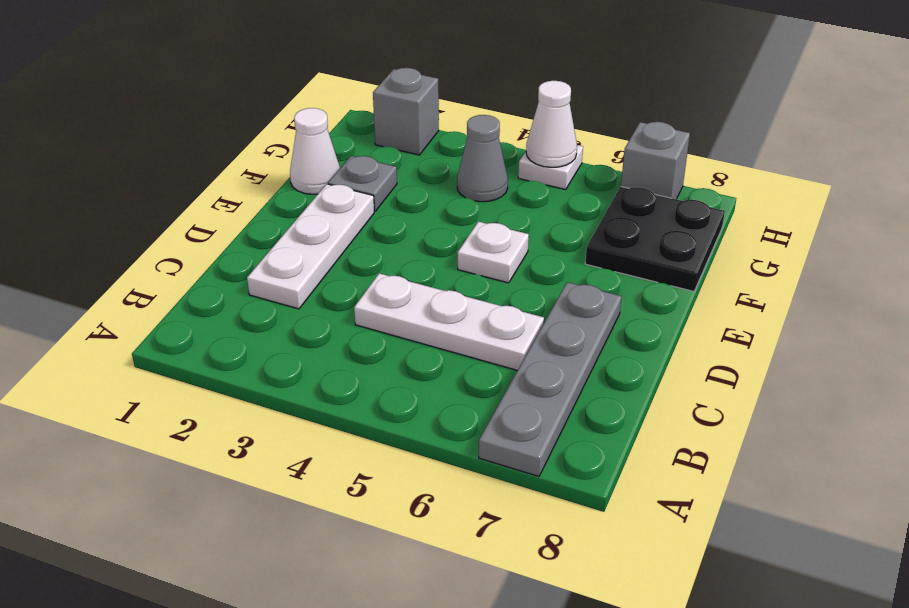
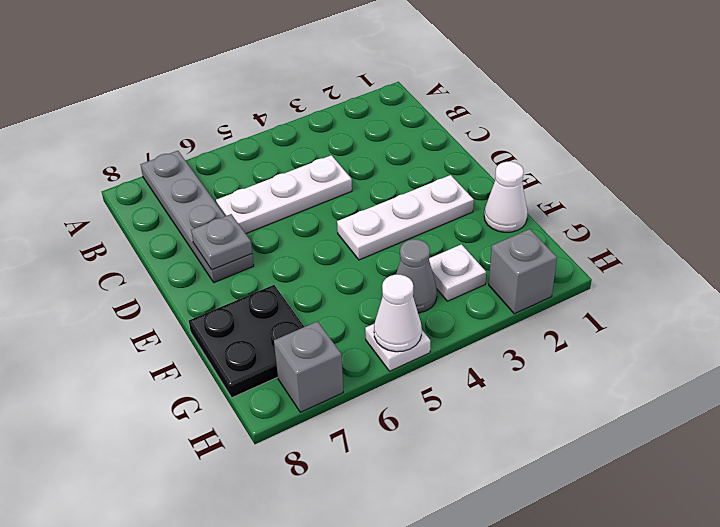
white plate C2:E2 level 1 -> white plate E2:E4 level 1
white plate E5 level 1 -> white plate G3 level 1
grey plate F2 level 1 -> grey plate D7 level 2

